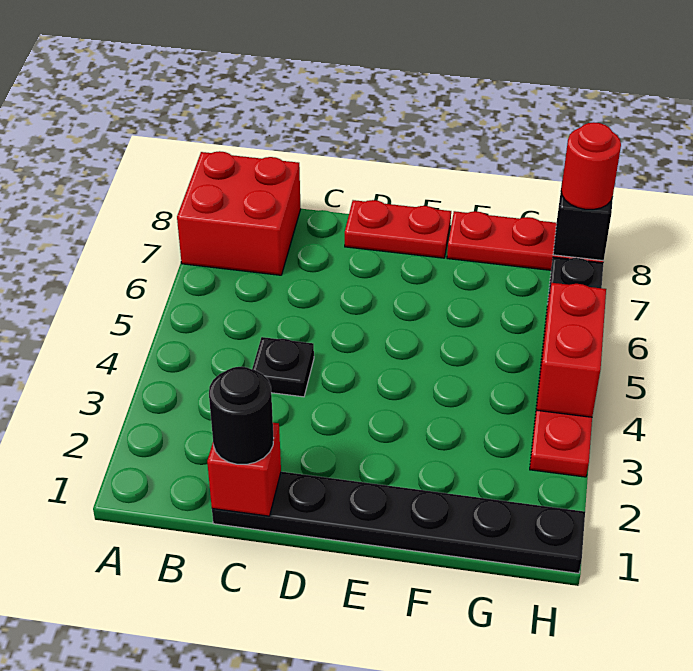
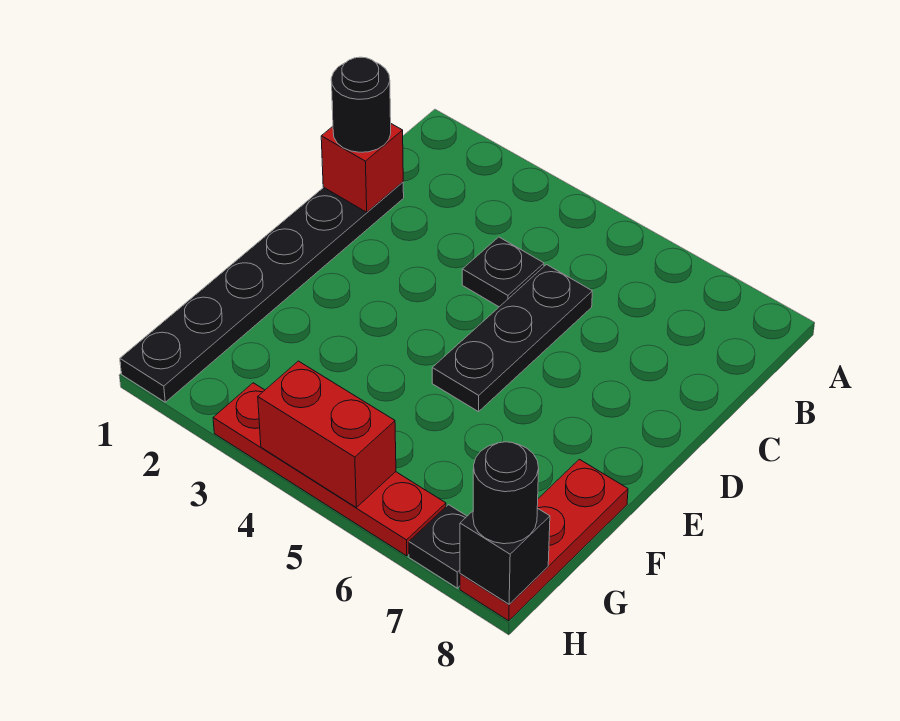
red brick A7:B8 level 1 -> none
none -> black plate C5:E5 level 1
red plate D8:E8 level 1 -> none
red round brick H8 level 3 -> black round brick H8 level 3

